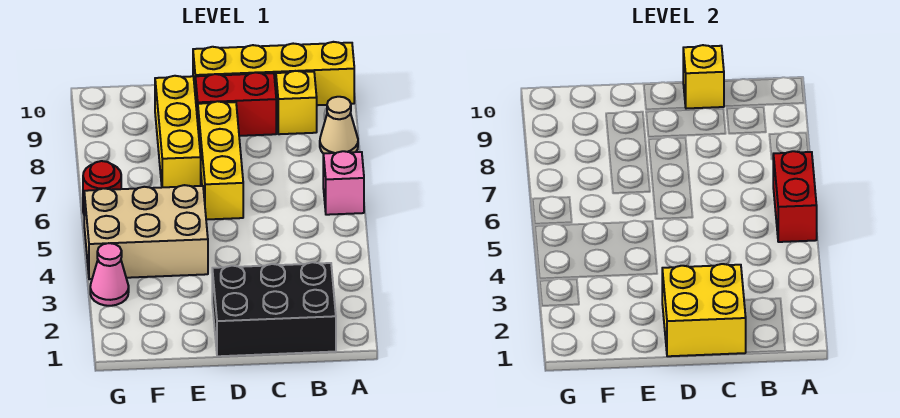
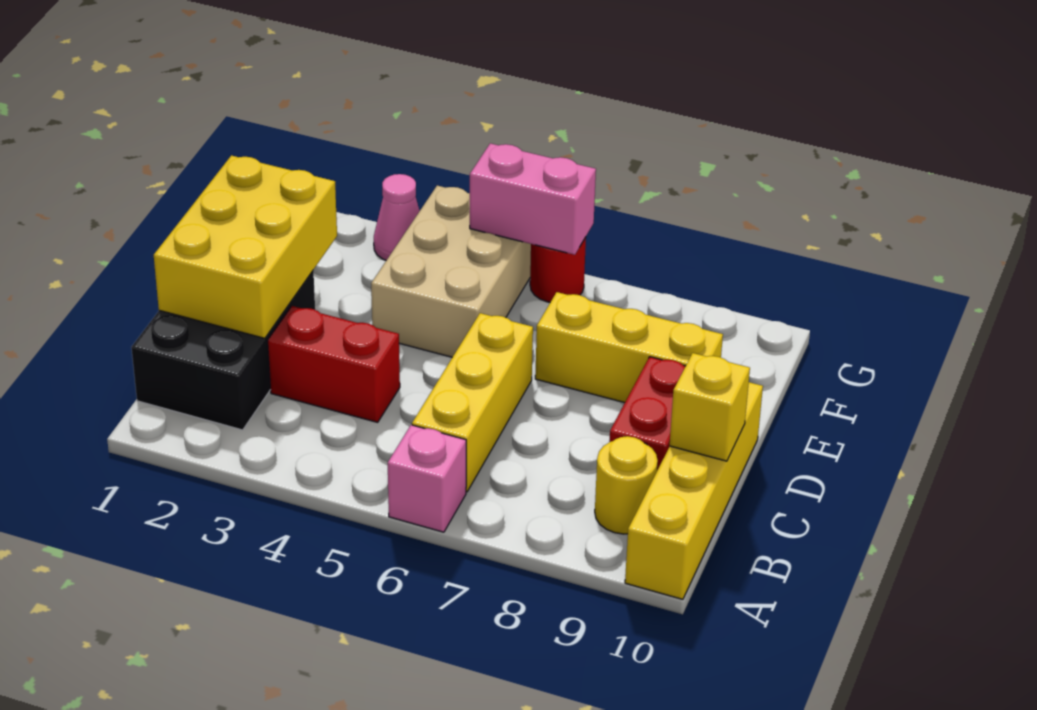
red brick A5:A6 level 2 -> red brick C3:C4 level 1
tan cone A8 level 1 -> none
yellow brick B9 level 1 -> yellow round brick B9 level 1
yellow brick C1:D2 level 2 -> yellow brick C1:E2 level 2
yellow brick D6:D8 level 1 -> yellow brick B6:D6 level 1
none -> pink brick G5:G6 level 2

